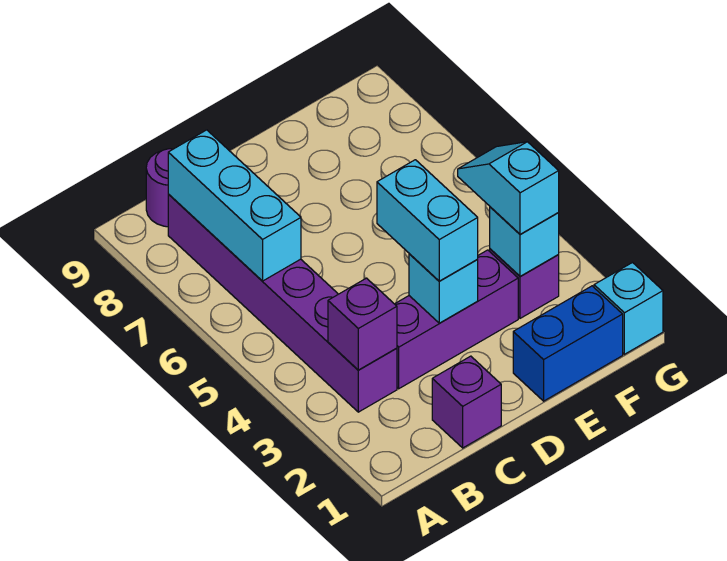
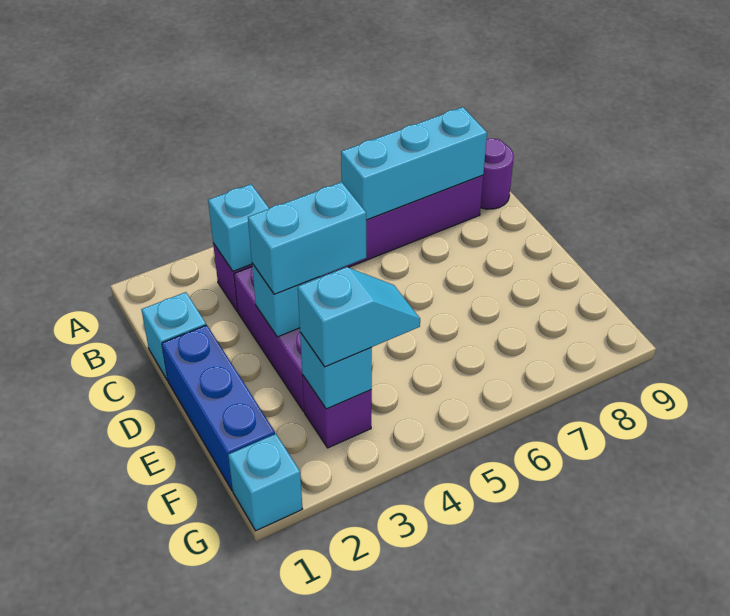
purple brick B3 level 2 -> cyan brick B3 level 2
purple brick C1 level 1 -> cyan brick C1 level 1
blue brick E1:F1 level 1 -> blue brick D1:F1 level 1

